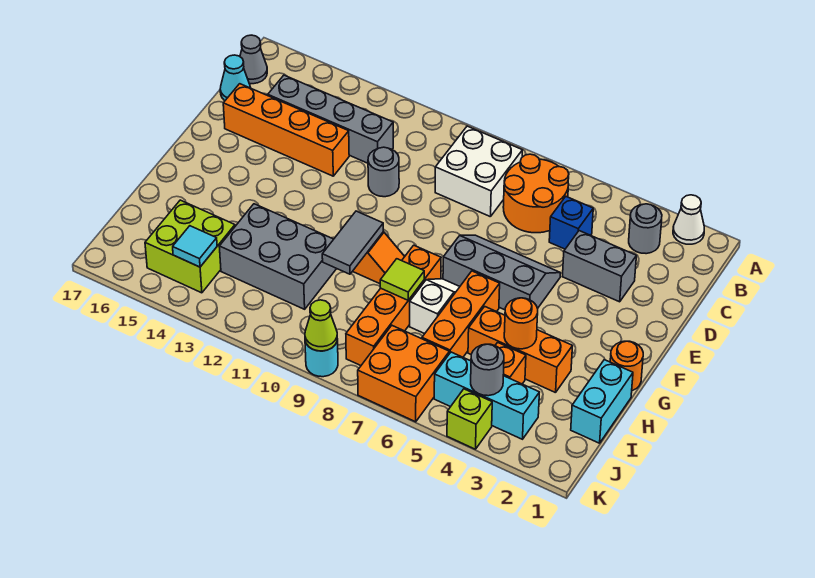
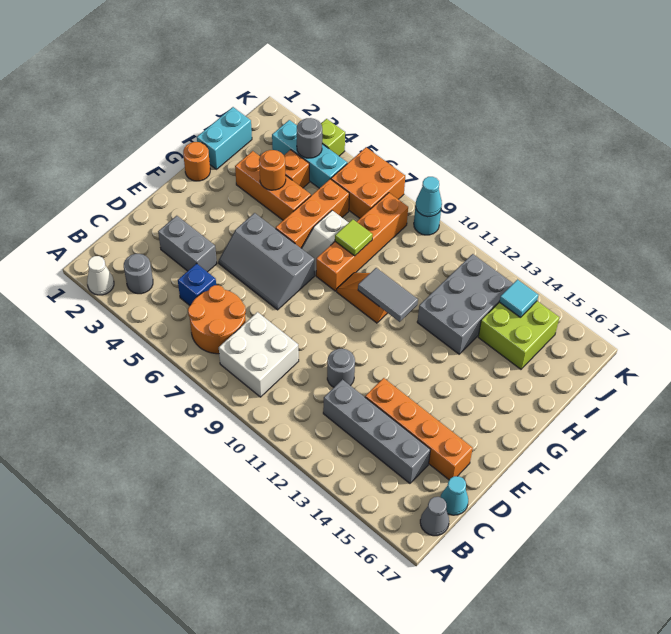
grey tile G10:H10 level 2 -> grey tile G10:G11 level 2
grey brick H11:I13 level 1 -> grey brick H12:J13 level 1
lime cone K9 level 2 -> cyan cone K9 level 2

